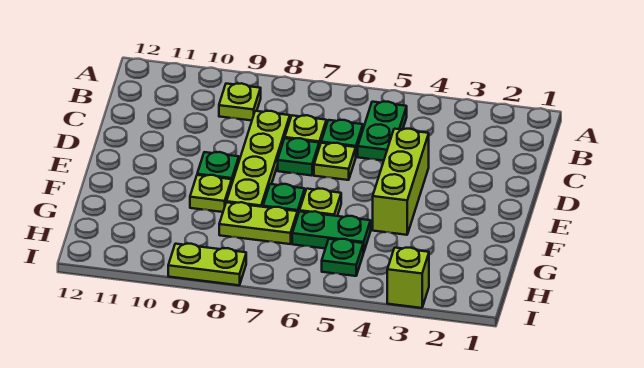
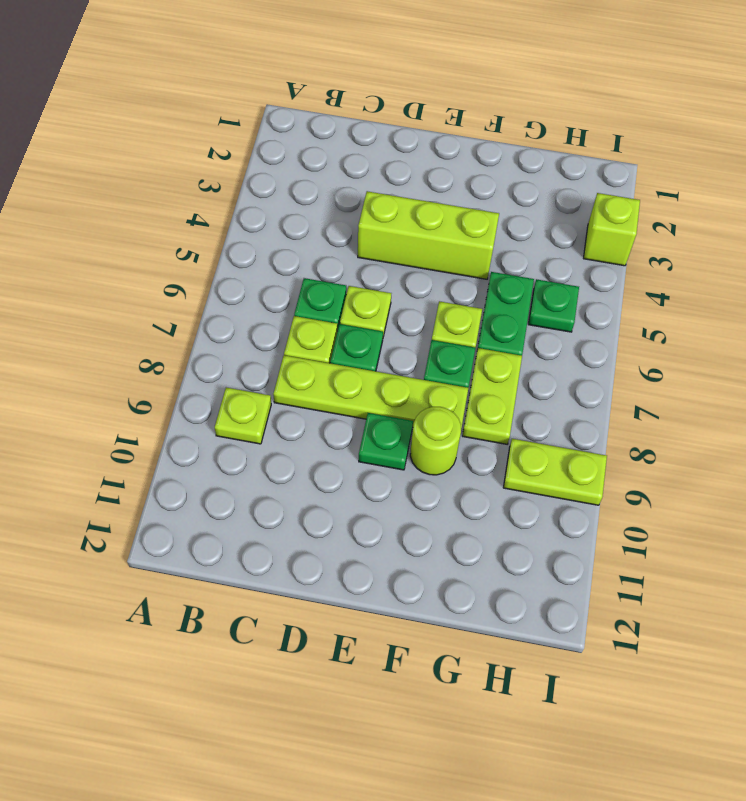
green plate B5:C5 level 1 -> none
lime plate F9 level 1 -> lime round brick F9 level 1
lime plate I8:I9 level 1 -> lime plate H9:I9 level 1

